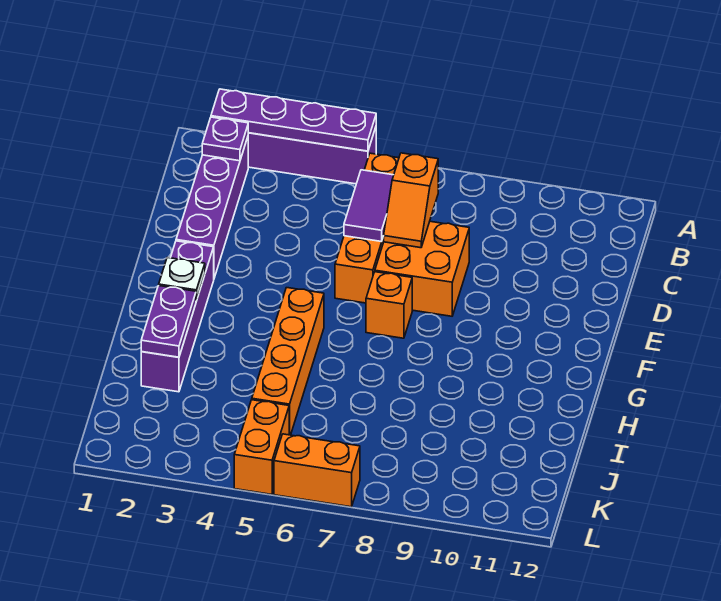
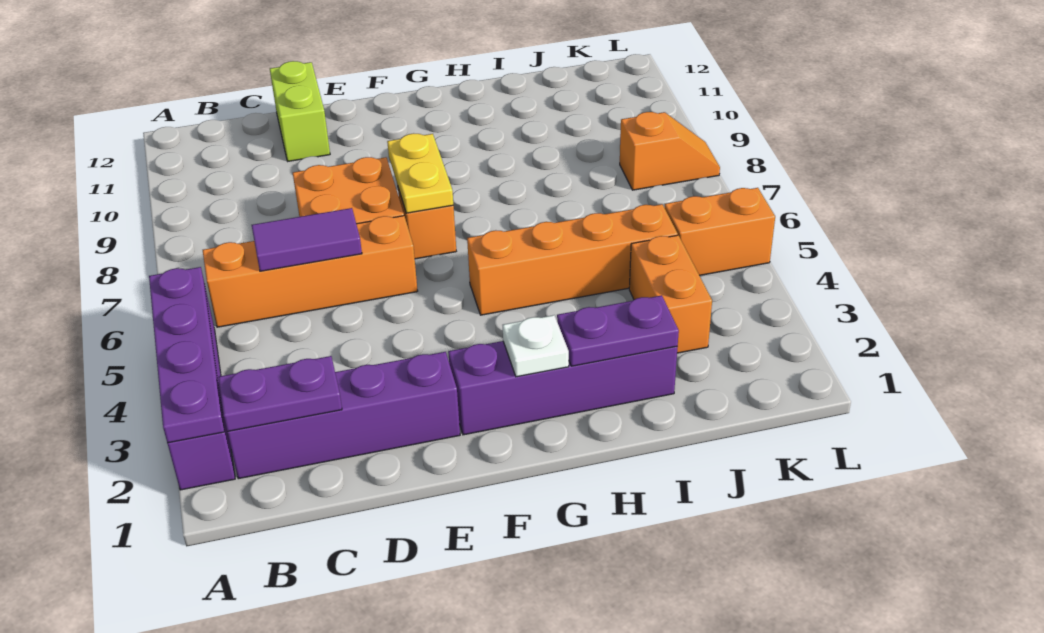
purple plate B2 level 2 -> purple plate B2:C2 level 2
orange slope C7:D7 level 2 top C -> orange slope K8:L8 level 1 top K
none -> lime brick D11:D12 level 1
none -> yellow plate F7:F8 level 2
orange brick L6:L7 level 1 -> orange brick J3:J4 level 1

